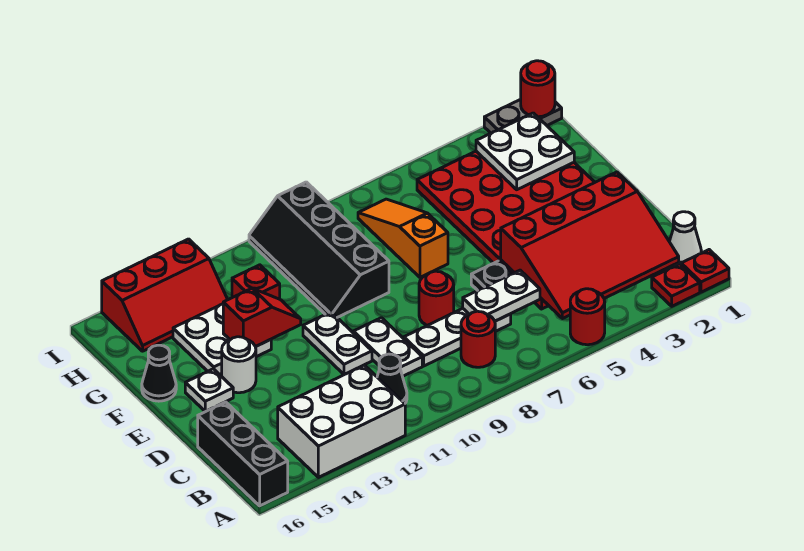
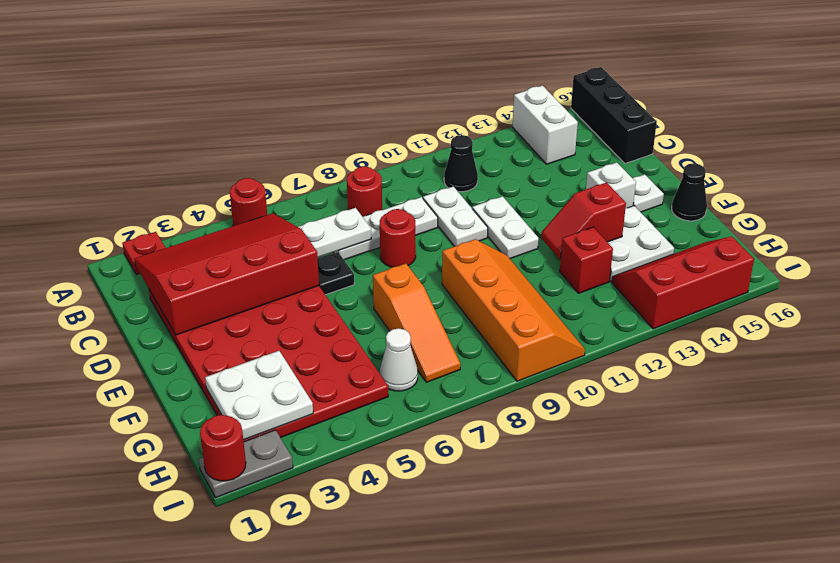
red plate A1 level 1 -> none
white brick A12:B14 level 1 -> white brick A14:B14 level 1
white cone B1 level 1 -> white cone H6 level 1
white round brick E14 level 1 -> white brick E14 level 1
black slope F9:I10 level 1 top 9 -> orange slope F9:I10 level 1 top 9

